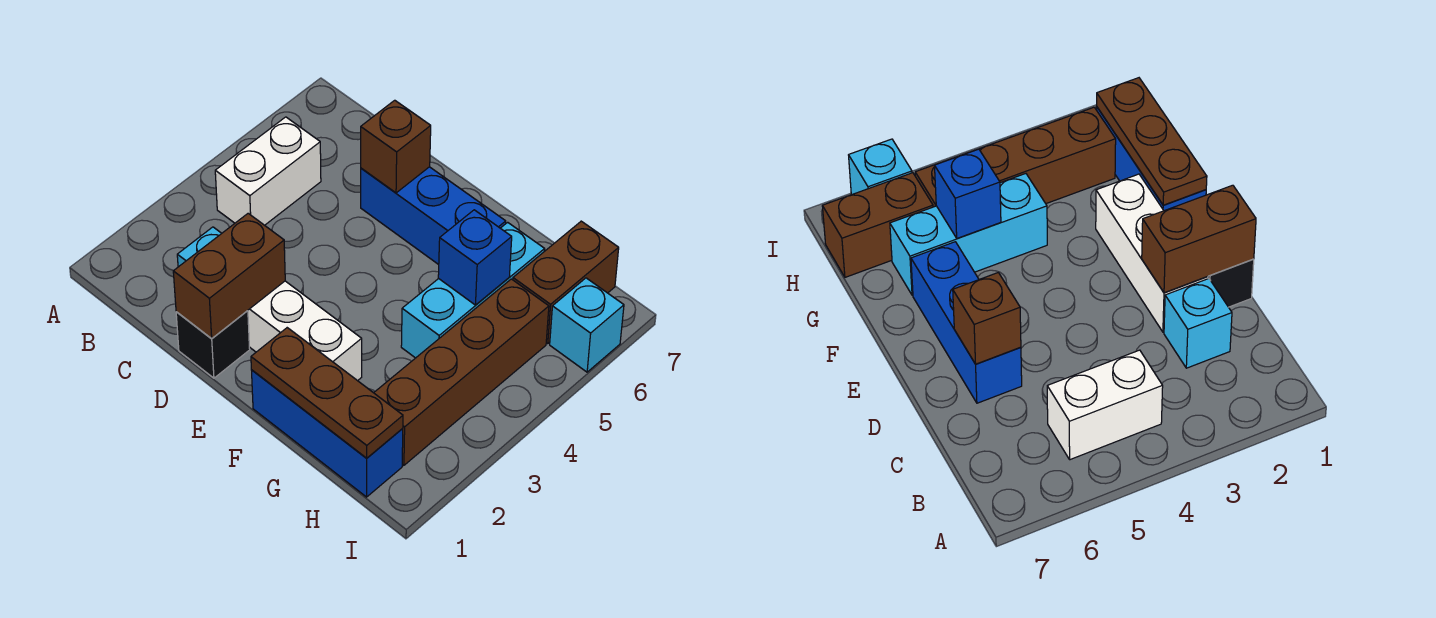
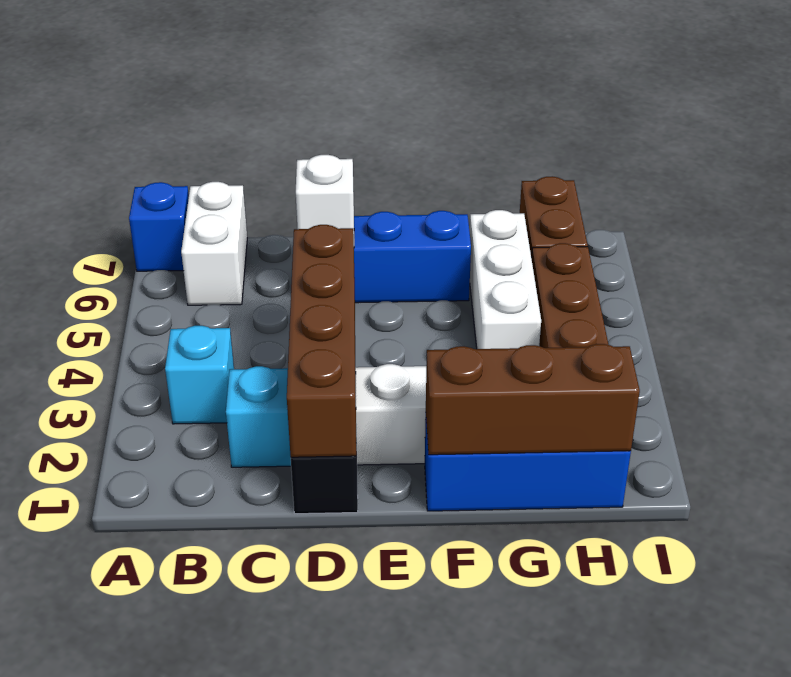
white brick B4:B5 level 1 -> white brick B6:B7 level 1
brown brick D1:D2 level 2 -> brown brick D1:D4 level 2
brown brick D6 level 2 -> white brick D6 level 2
brown plate F1:H1 level 2 -> brown brick F1:H1 level 2
cyan brick G4:G6 level 1 -> white brick G4:G6 level 1
blue brick G5 level 2 -> blue brick A7 level 1
cyan brick I6 level 1 -> cyan brick B3 level 1

